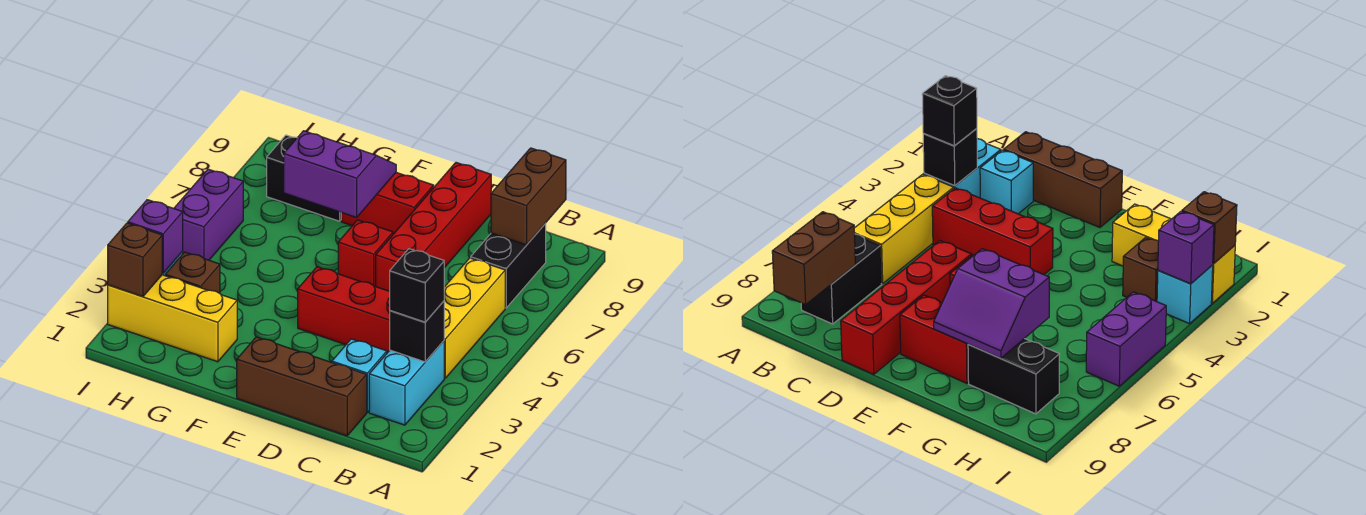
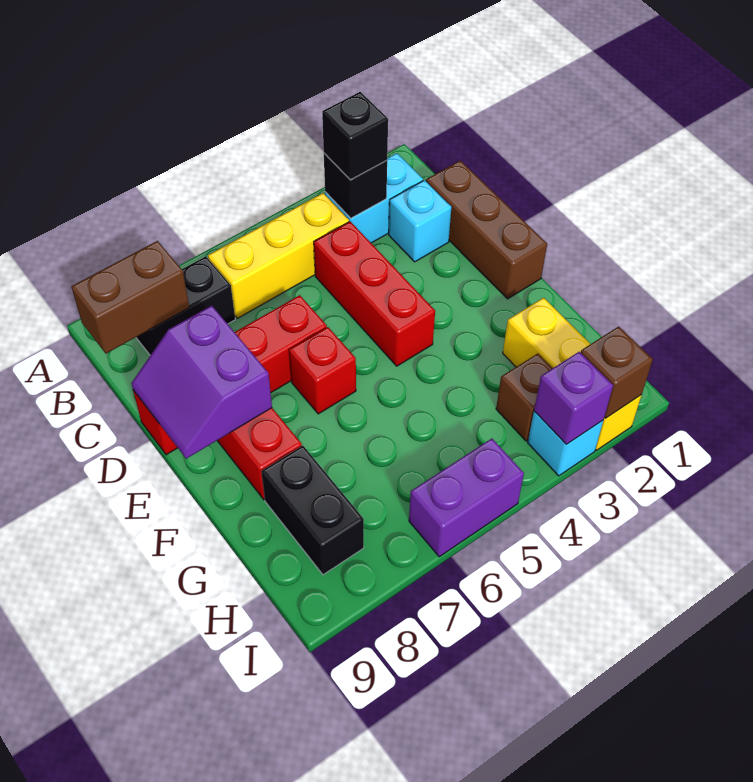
purple slope F7:G8 level 2 top 7 -> purple slope D8:E9 level 2 top 8

